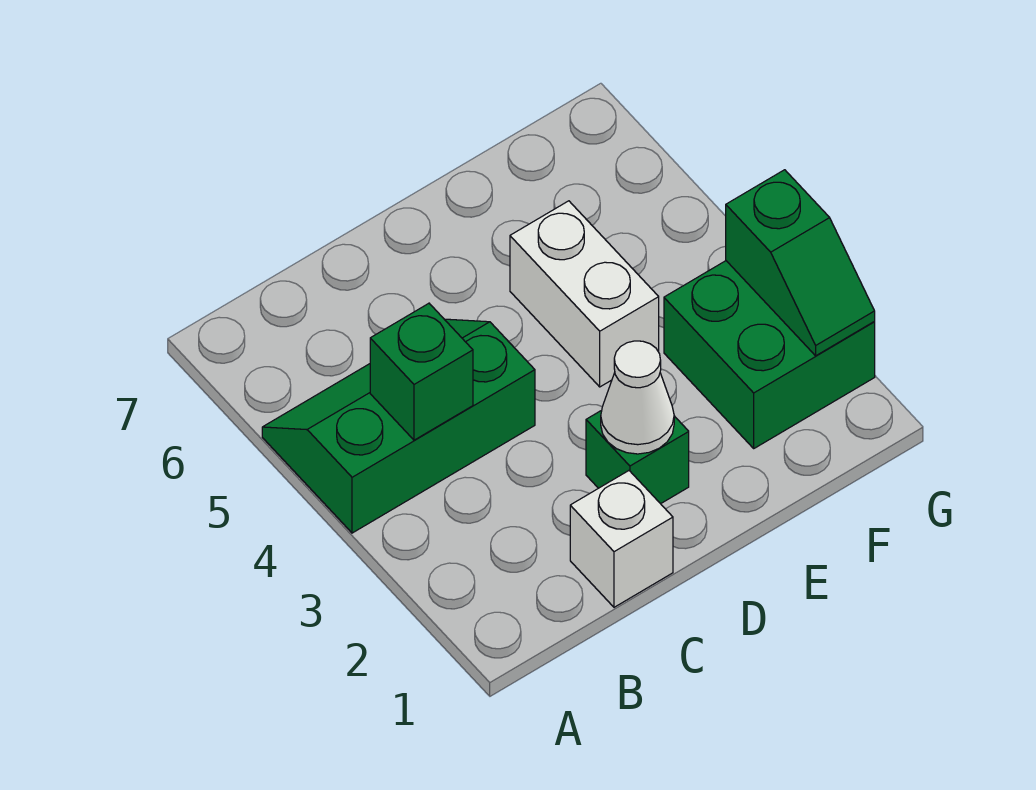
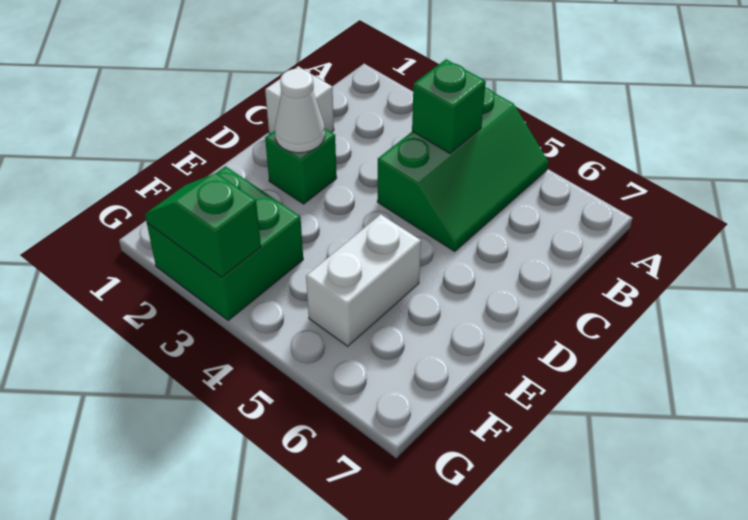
white brick E4:E5 level 1 -> white brick E5:F5 level 1

